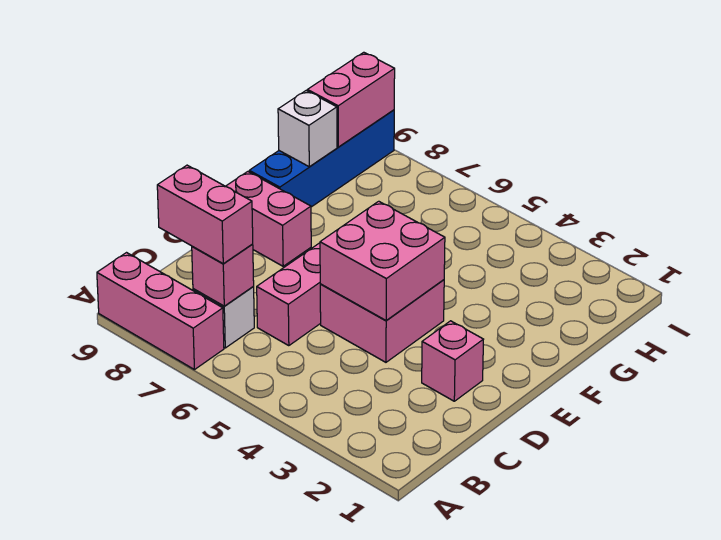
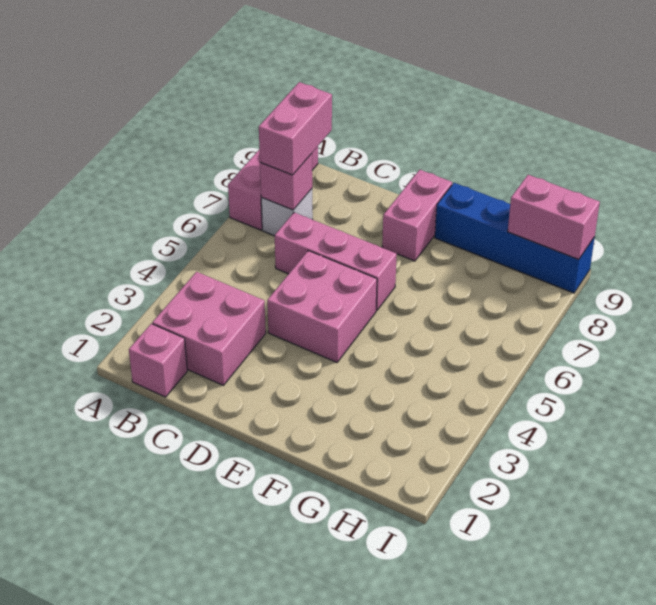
pink brick D2 level 1 -> pink brick B1 level 1
pink brick D4:E5 level 2 -> pink brick B2:C3 level 1
white brick G9 level 2 -> none

